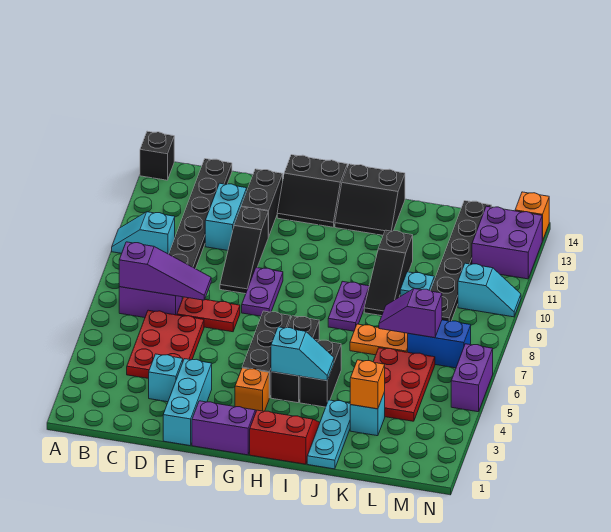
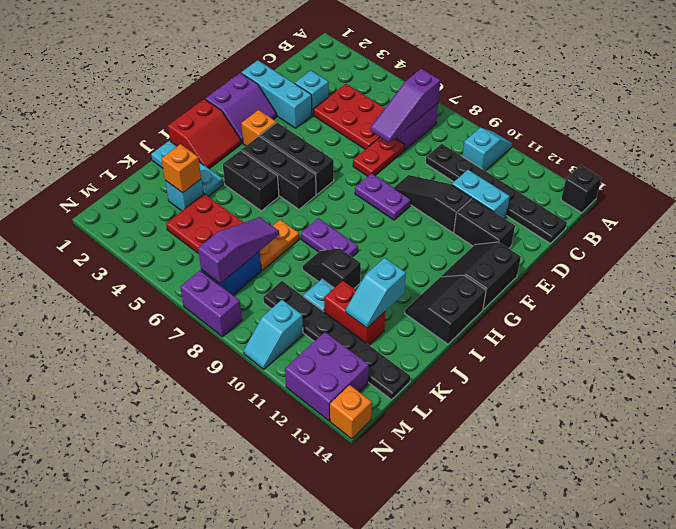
cyan slope H4:I4 level 2 top H -> cyan slope J12:K12 level 2 top J
black slope J9:J11 level 1 top 11 -> black slope J9:J10 level 1 top 10
purple slope K7:L7 level 2 top L -> purple slope K7:M7 level 2 top M
none -> red brick K11:K12 level 1
purple brick N5:N6 level 1 -> purple brick N7:N8 level 1

